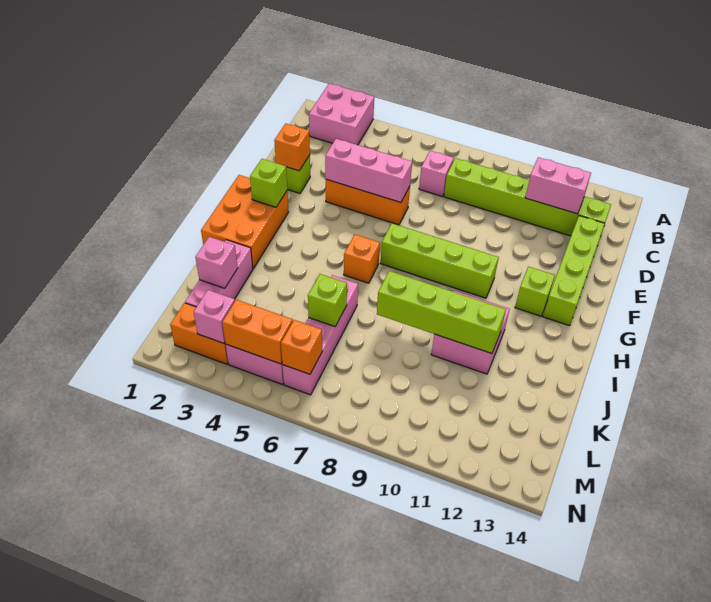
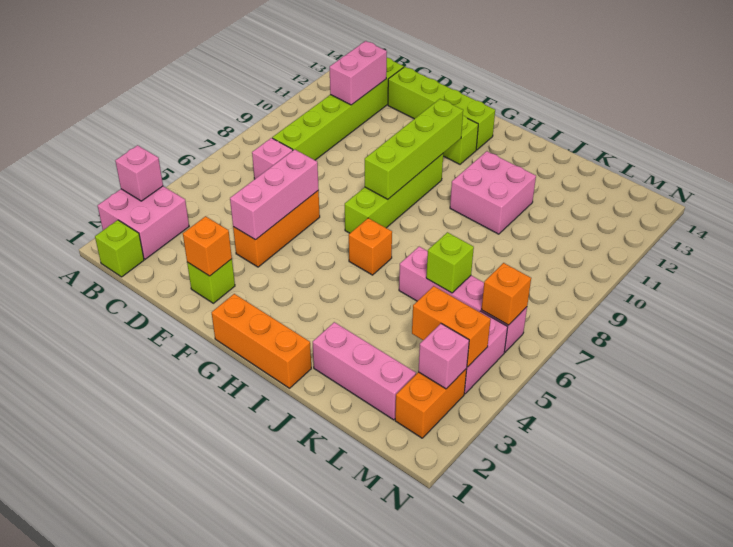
orange brick G1:I2 level 1 -> orange brick G1:I1 level 1
lime brick G2 level 2 -> lime brick B1 level 1
lime brick J8:J11 level 2 -> lime brick G8:G11 level 2
pink brick K2 level 2 -> pink brick A3 level 2
orange brick M4:M5 level 2 -> orange brick L4:M4 level 2

